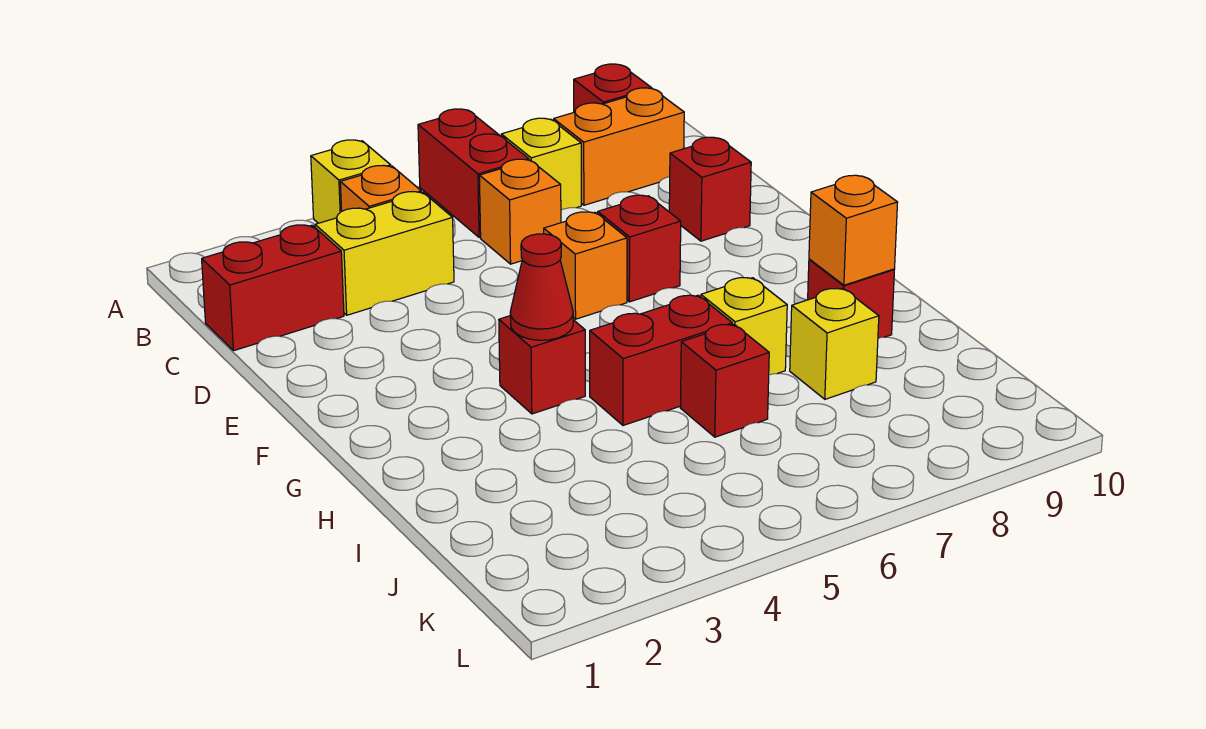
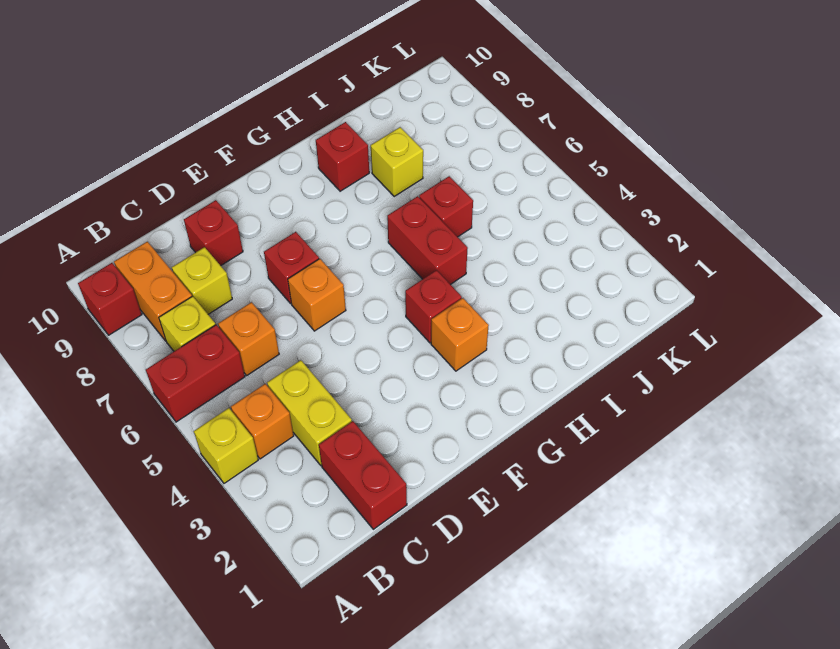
red cone G4 level 2 -> none
yellow brick H7 level 1 -> yellow brick C8 level 1
orange brick H9 level 2 -> orange brick G3 level 1

